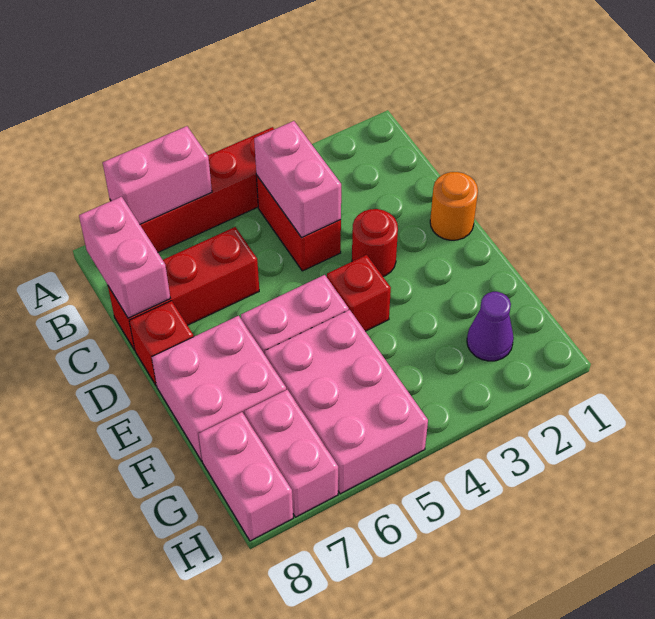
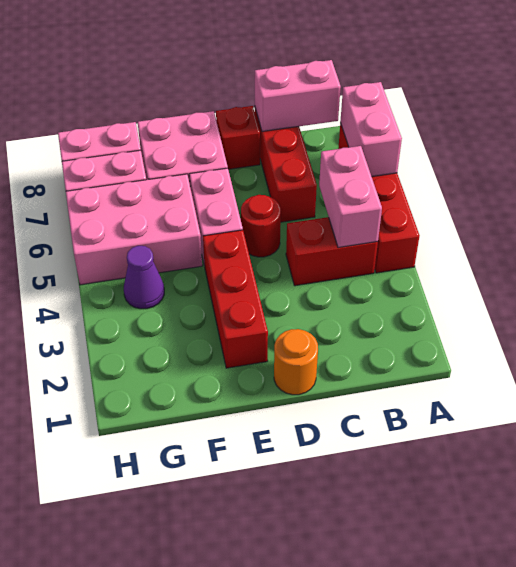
pink brick B4:C4 level 2 -> pink brick B4:B5 level 2
red round brick D3 level 1 -> red round brick D5 level 1
red brick E4 level 1 -> red brick E2:E4 level 1
purple cone G2 level 1 -> purple cone G4 level 1

